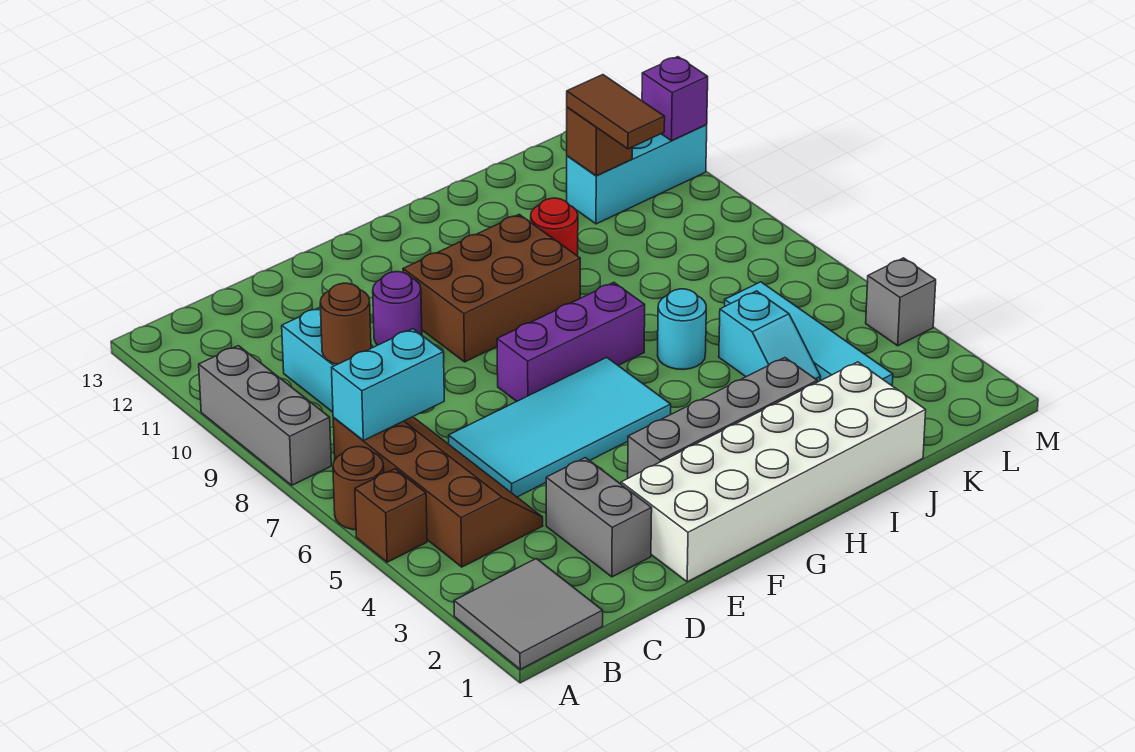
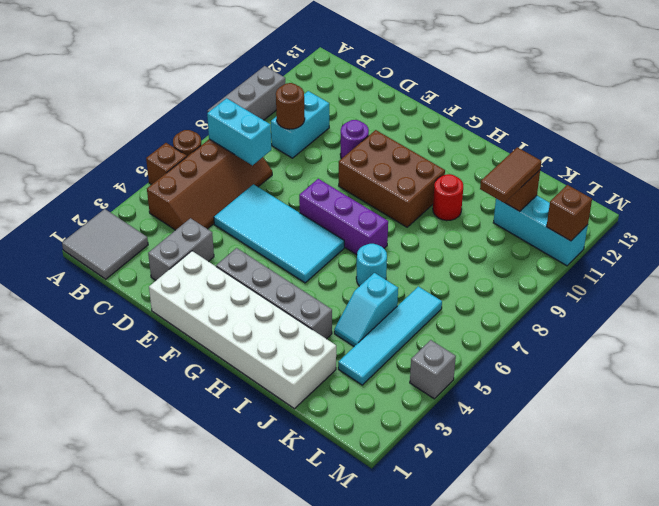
purple brick M11 level 2 -> brown brick M11 level 2

